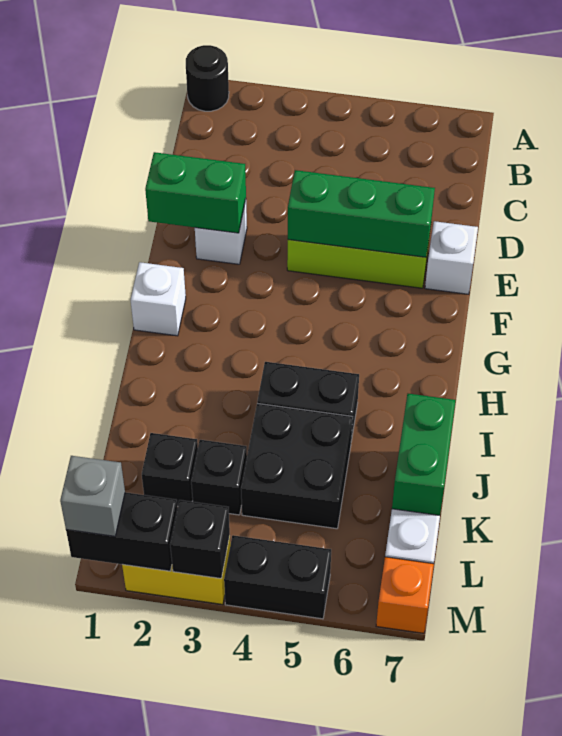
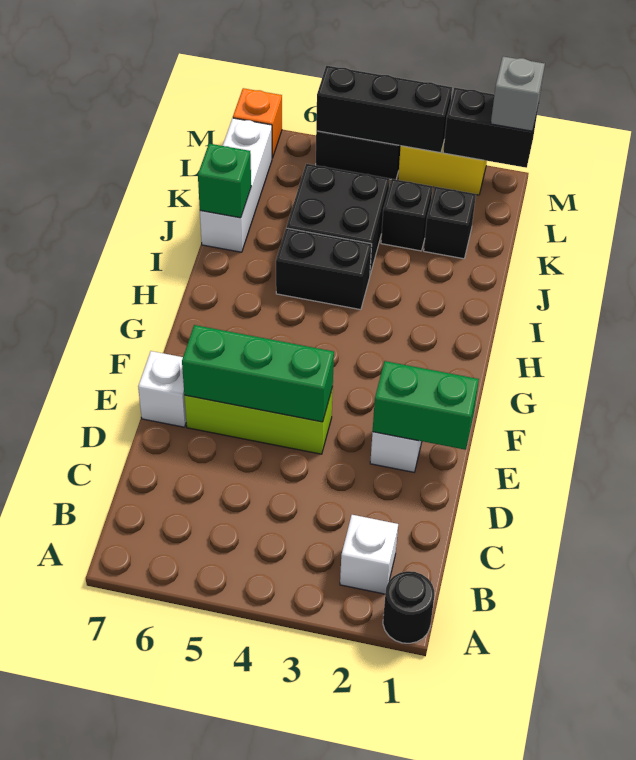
white brick G1 level 1 -> white brick B2 level 1
green brick J7:K7 level 2 -> green brick J7 level 2
black brick M3 level 2 -> black brick M3:M5 level 2

